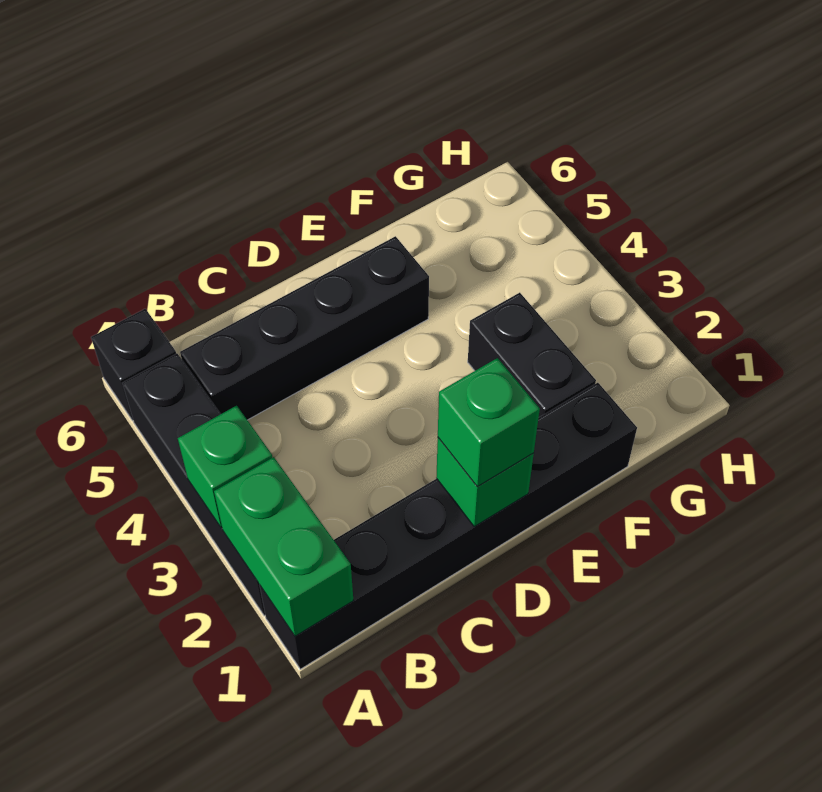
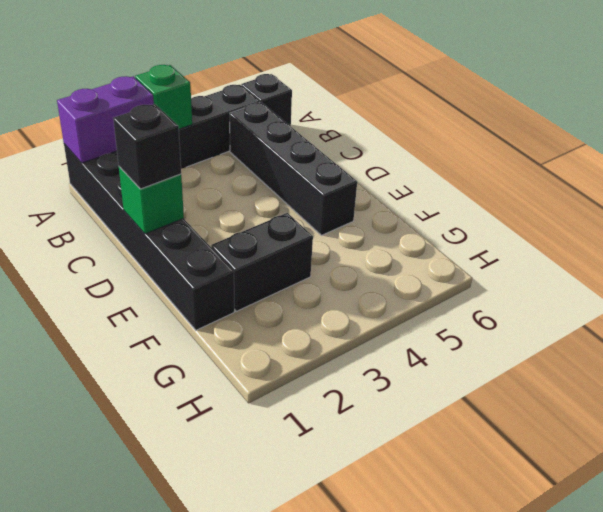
green brick A1:A2 level 2 -> purple brick A1:A2 level 2
green brick D1 level 3 -> black brick D1 level 3

